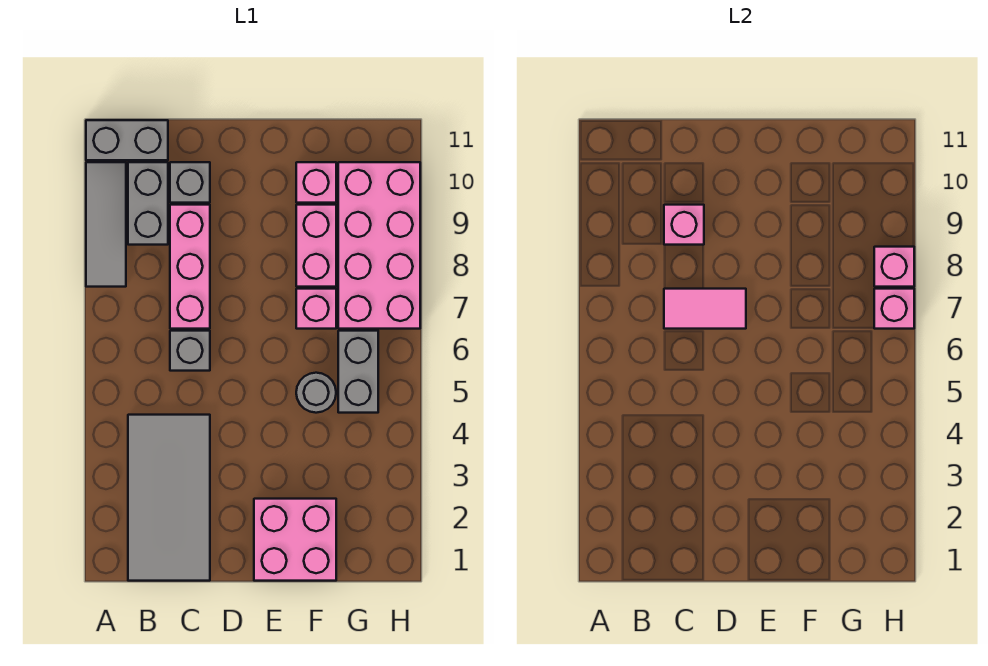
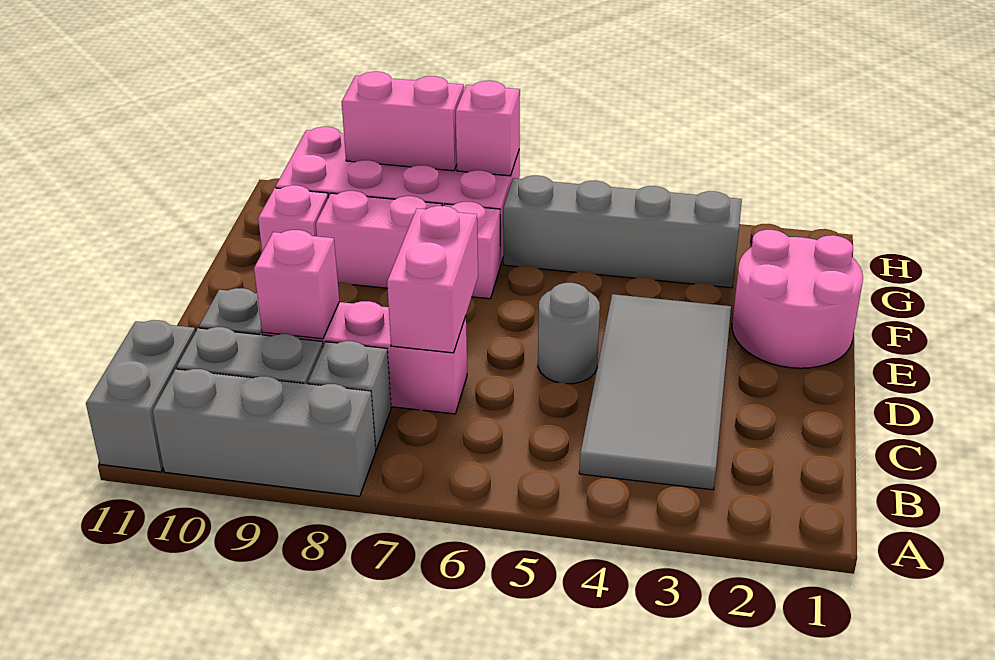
grey tile A8:A10 level 1 -> grey brick A8:A10 level 1
grey tile B1:C4 level 1 -> grey tile B3:E4 level 1
grey brick C6 level 1 -> grey brick B8 level 1
pink tile C7:D7 level 2 -> pink brick C7:D7 level 2
pink brick E1:F2 level 1 -> pink round brick E1:F2 level 1
grey round brick F5 level 1 -> grey round brick D5 level 1
grey brick G5:G6 level 1 -> grey brick G3:G6 level 1
pink brick H8 level 2 -> pink brick H8:H9 level 2

